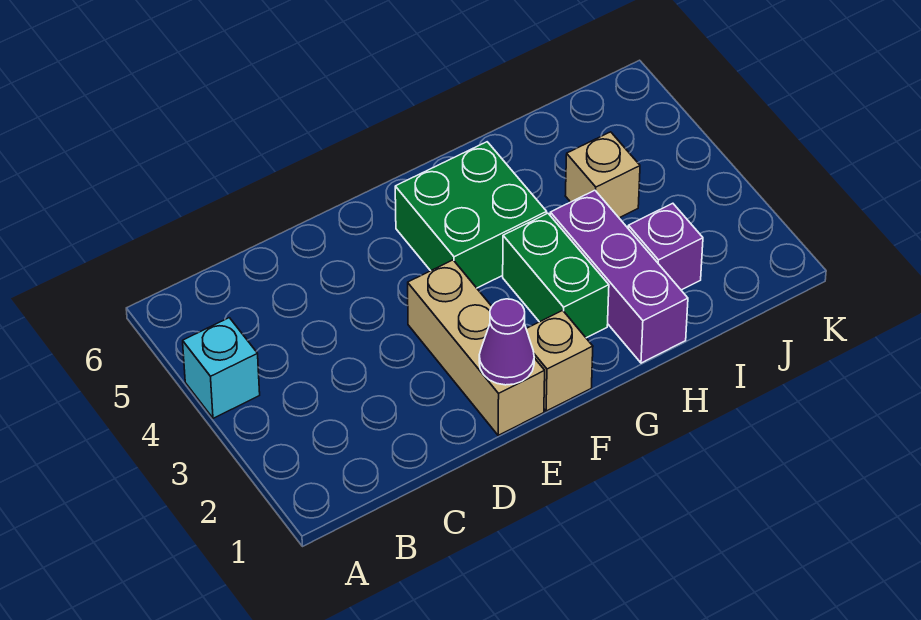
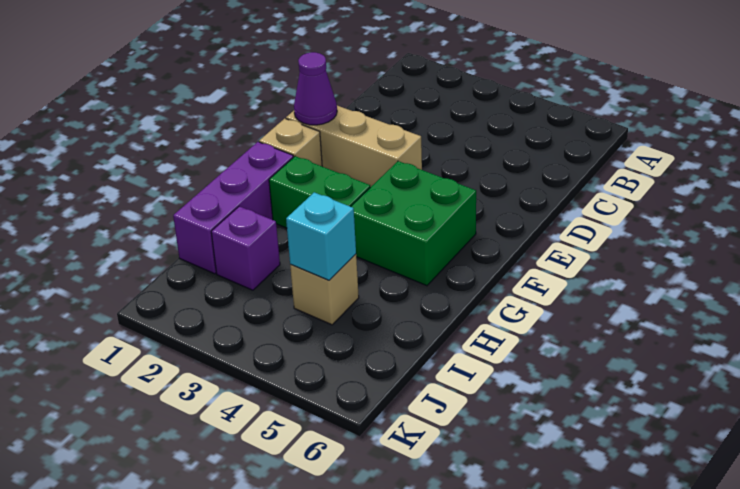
cyan brick A4 level 1 -> cyan brick I4 level 2
purple brick H1:H3 level 1 -> purple brick G1:I1 level 1

